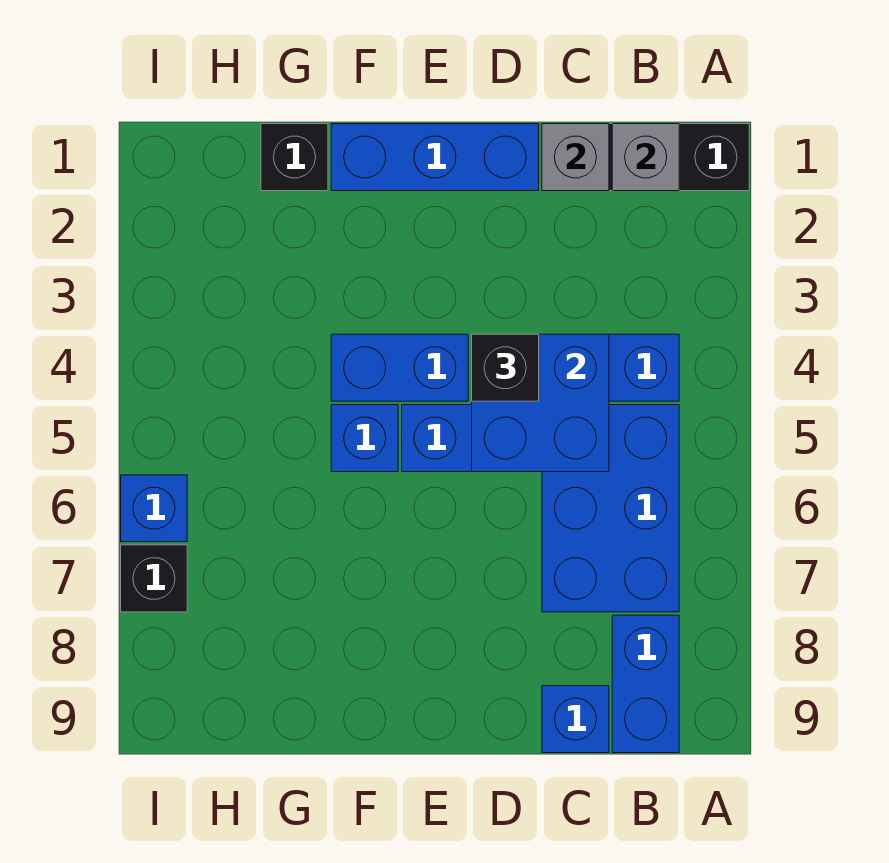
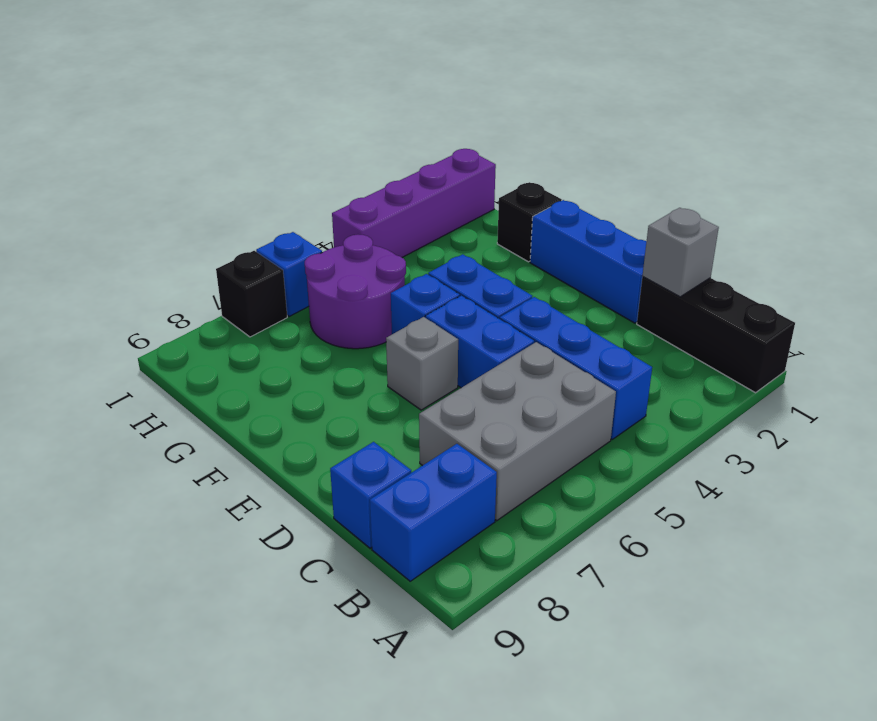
grey brick B1 level 2 -> grey brick E6 level 1
blue brick B5:C7 level 1 -> grey brick B5:C7 level 1
blue brick C4:D5 level 2 -> none
black brick D4 level 3 -> none
none -> purple round brick G5:H6 level 1
none -> purple brick I1:I4 level 1

